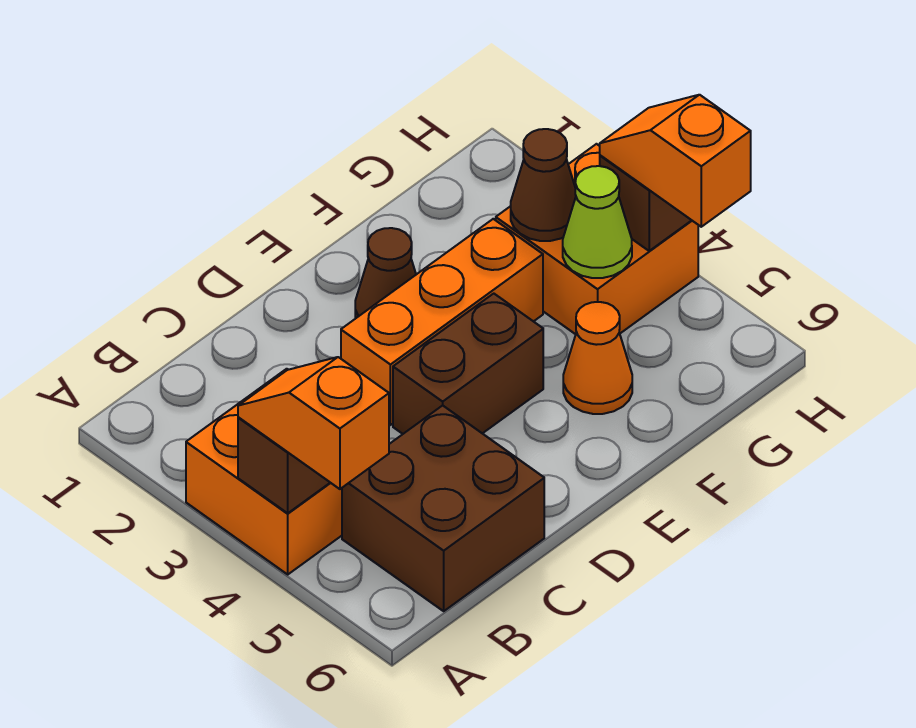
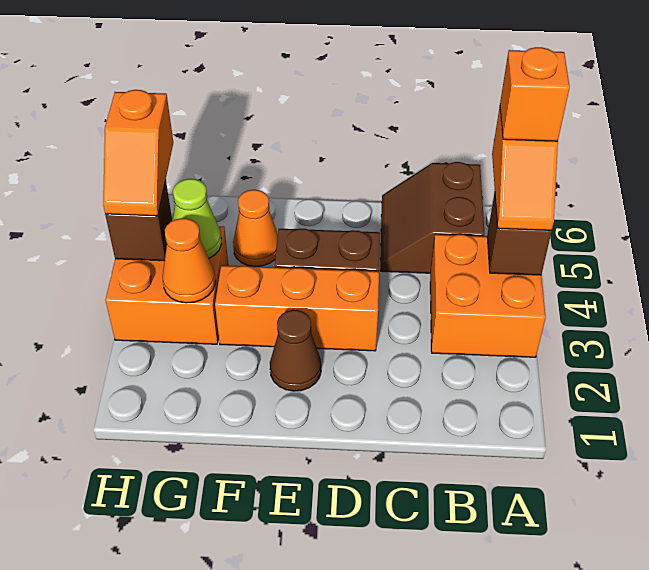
none -> orange brick A5 level 4
brown brick B5:C6 level 1 -> brown slope B5:C6 level 1 top B
brown cone G3 level 2 -> orange cone G3 level 2

